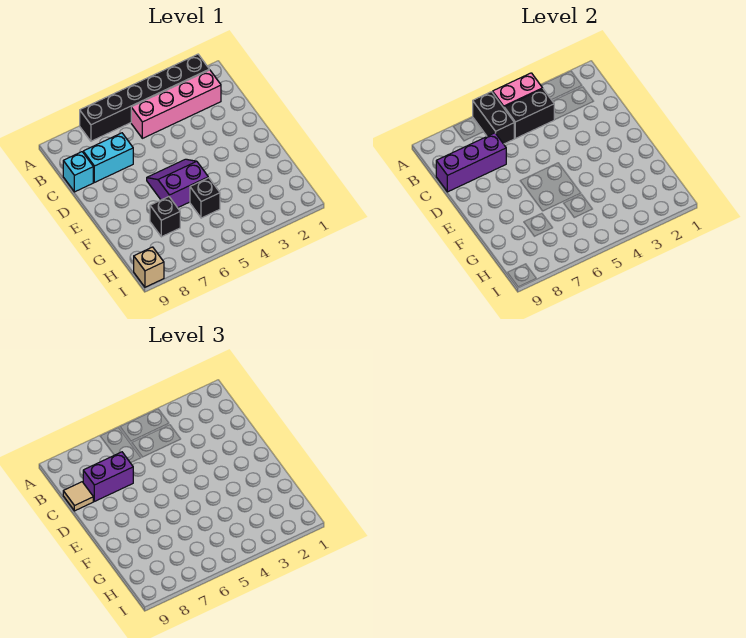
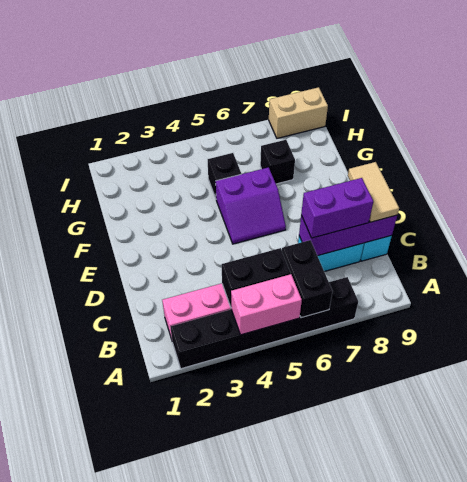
tan tile C9 level 3 -> tan tile C9:D9 level 3
tan brick I9 level 1 -> tan brick I8:I9 level 1

